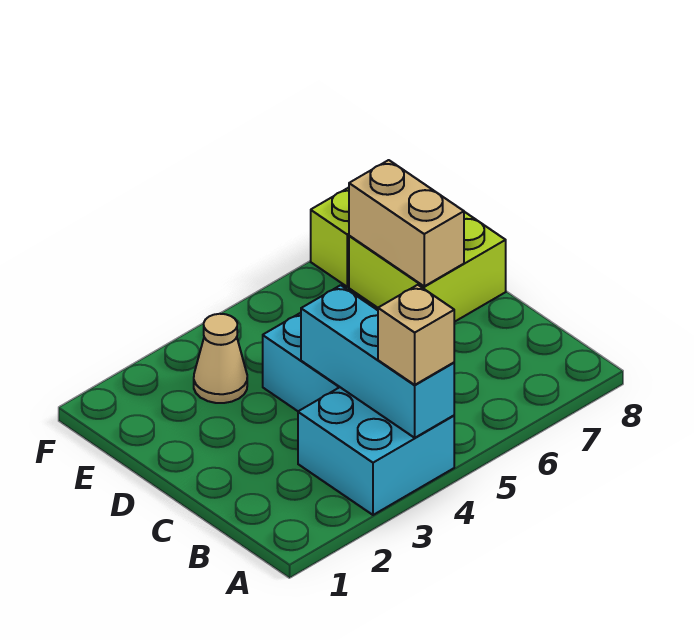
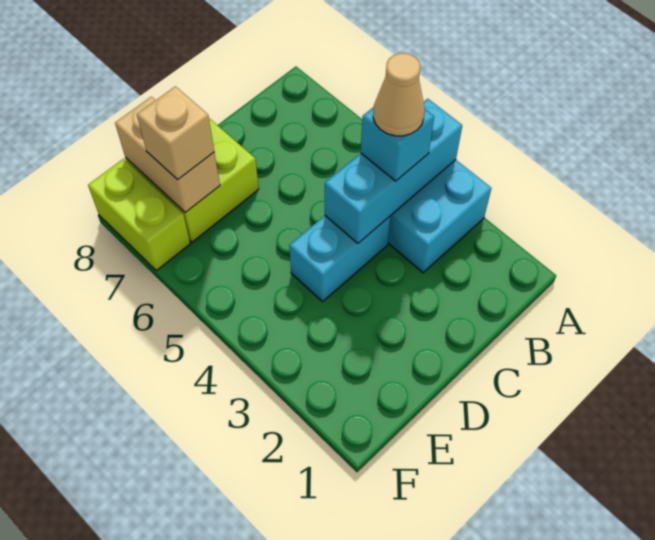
tan brick A4 level 3 -> tan brick E7 level 3
none -> cyan brick B4 level 3
tan brick D7:E7 level 2 -> tan brick E7:E8 level 2
tan cone E3 level 1 -> tan cone B4 level 4

